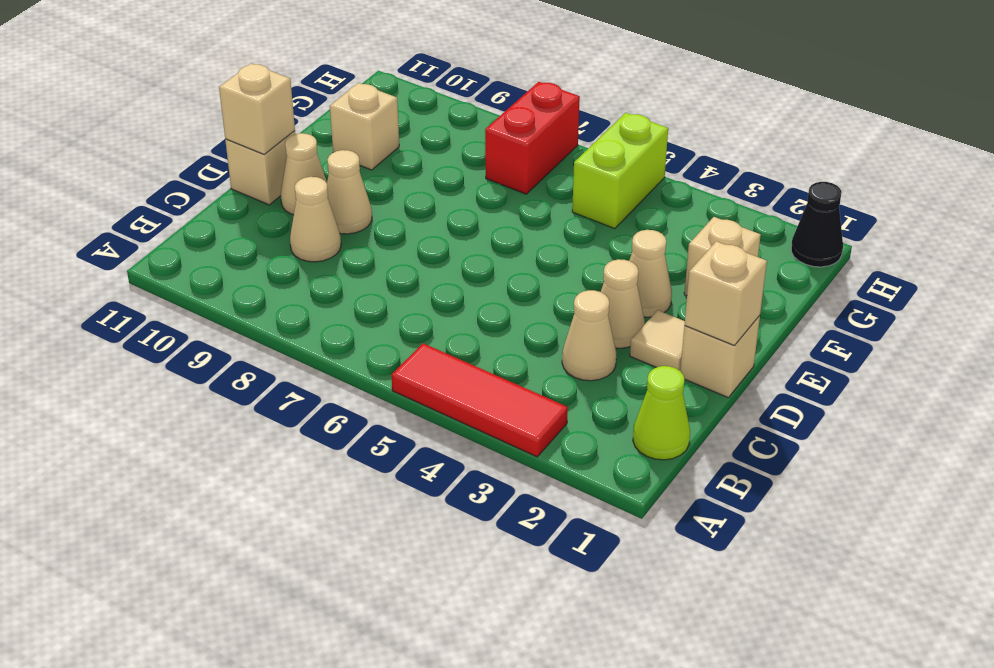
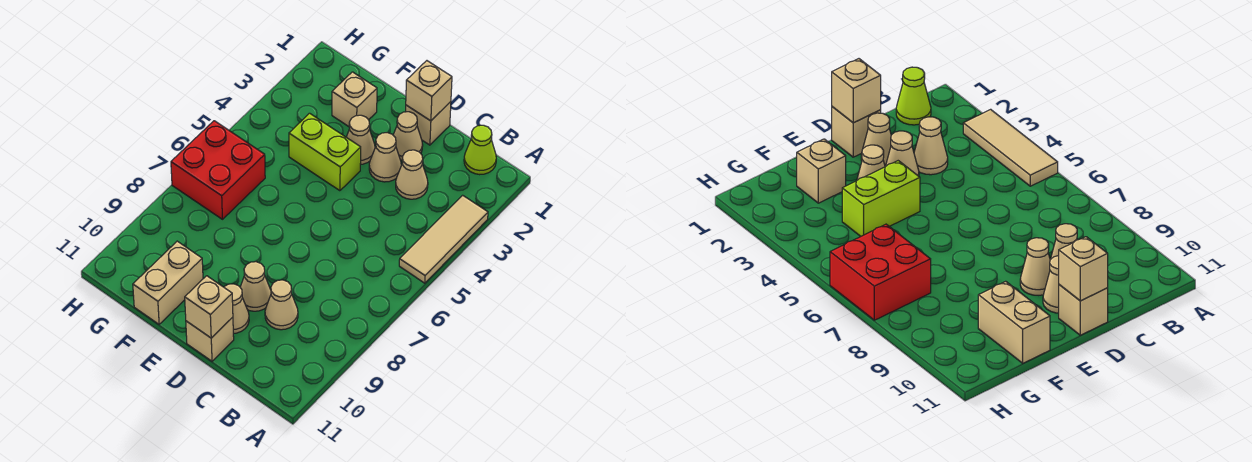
red tile A3:A5 level 1 -> tan tile A3:A5 level 1
tan tile D2 level 1 -> tan cone D2 level 1
tan brick F10 level 1 -> tan brick F10:F11 level 1
lime brick G5:H5 level 1 -> lime brick E4:F4 level 1
red brick G7:H7 level 1 -> red brick G6:H7 level 1
black cone H1 level 1 -> none

